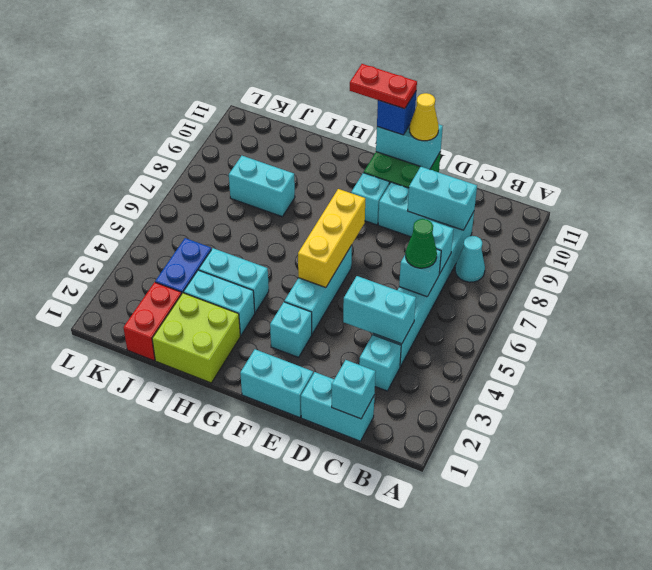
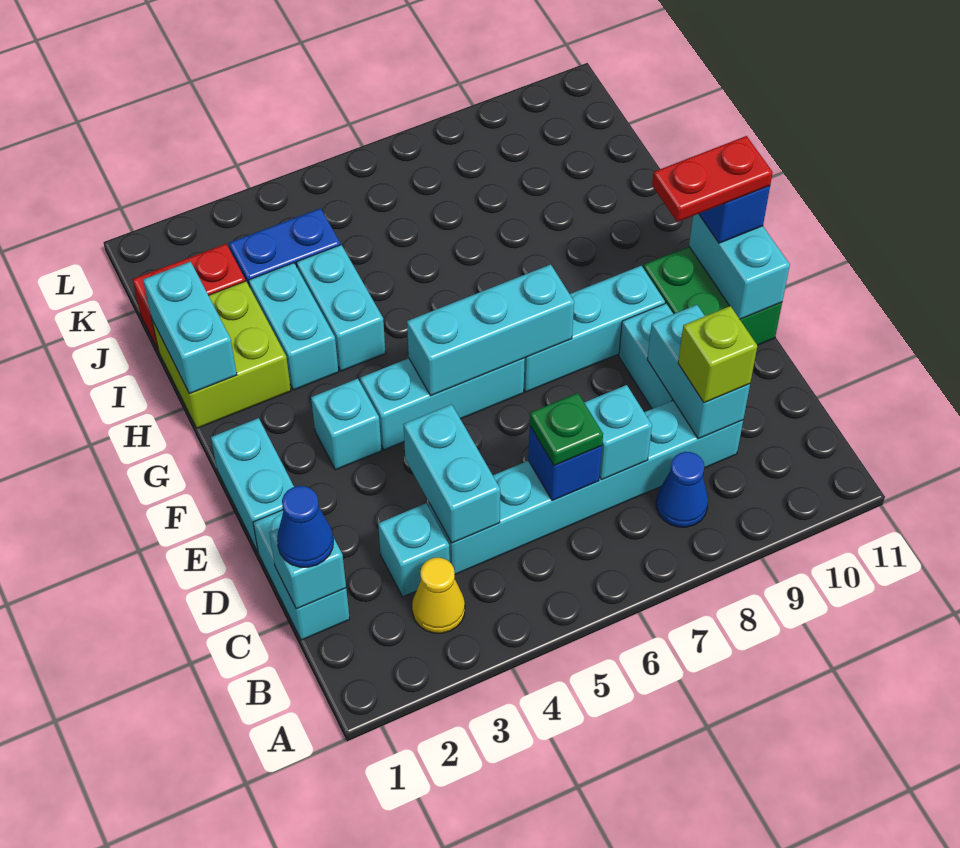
cyan cone B8 level 1 -> blue cone B8 level 1
none -> blue cone C1 level 3
cyan brick C6 level 2 -> blue brick C6 level 2
green cone C6 level 3 -> green plate C6 level 3
none -> lime brick C9 level 3
yellow cone E11 level 3 -> yellow cone B3 level 1
yellow brick F5:F7 level 2 -> cyan brick F5:F7 level 2
cyan brick F9 level 1 -> cyan brick F7:F9 level 1
red plate F11:G11 level 4 -> red plate F10:F11 level 4
cyan brick I8:J8 level 1 -> cyan brick H1:I1 level 2

